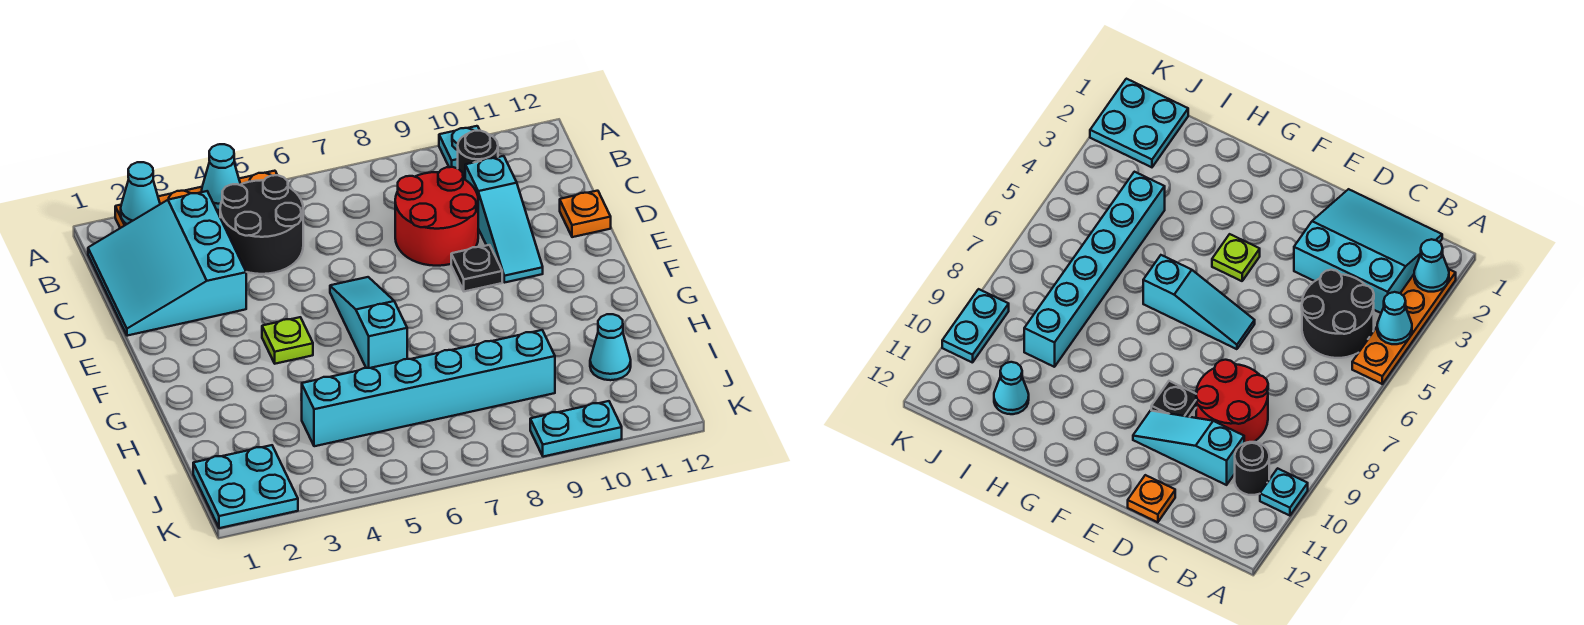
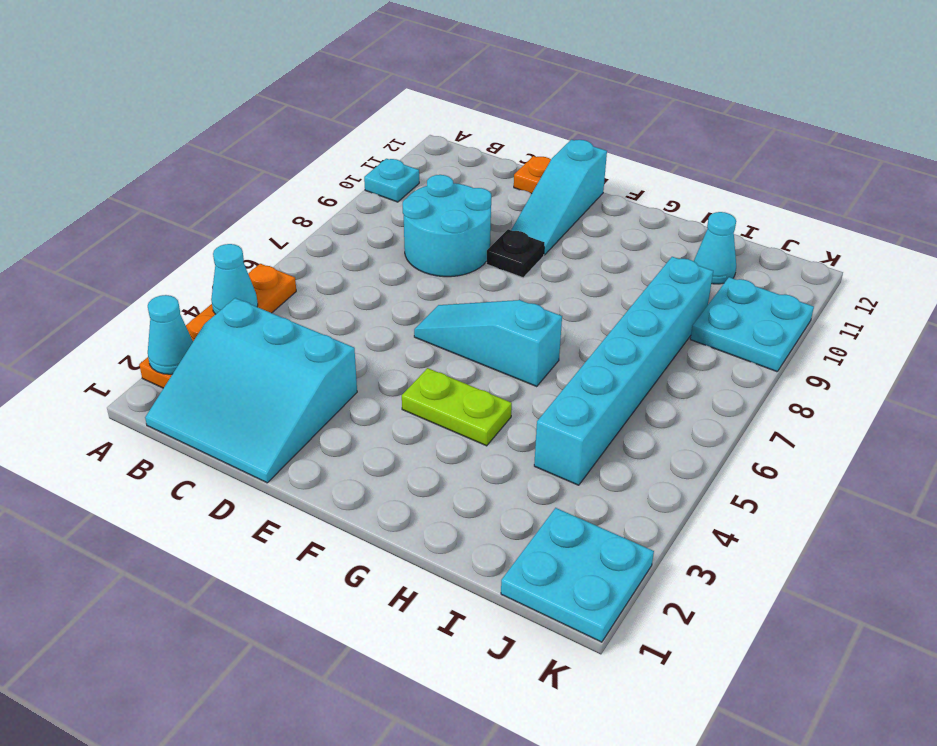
black round brick B4:C5 level 1 -> none
black round brick B10 level 1 -> none
red round brick C8:D9 level 1 -> cyan round brick C8:D9 level 1
cyan slope C10:E10 level 1 top C -> cyan slope E10:E12 level 1 top 12
lime plate F4 level 1 -> lime plate F4:G4 level 1
cyan plate K9:K10 level 1 -> cyan plate J9:K10 level 1

